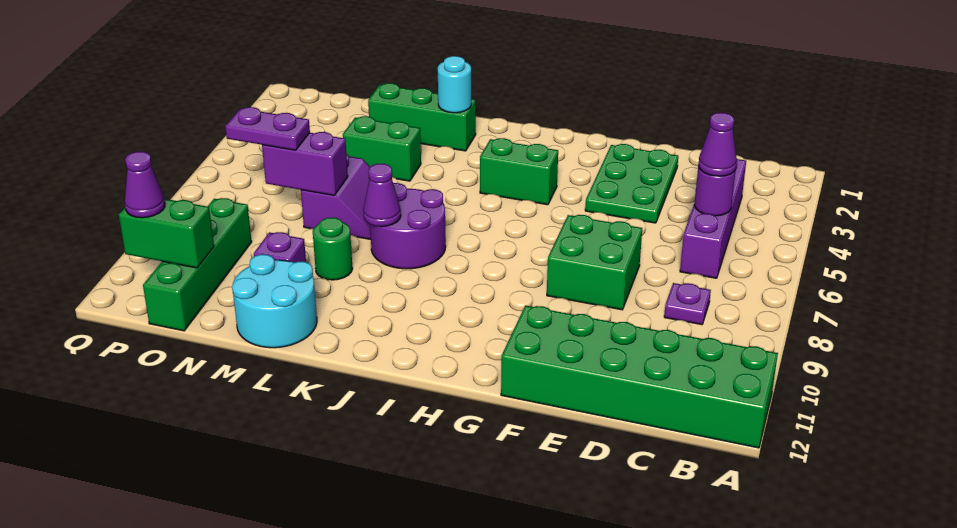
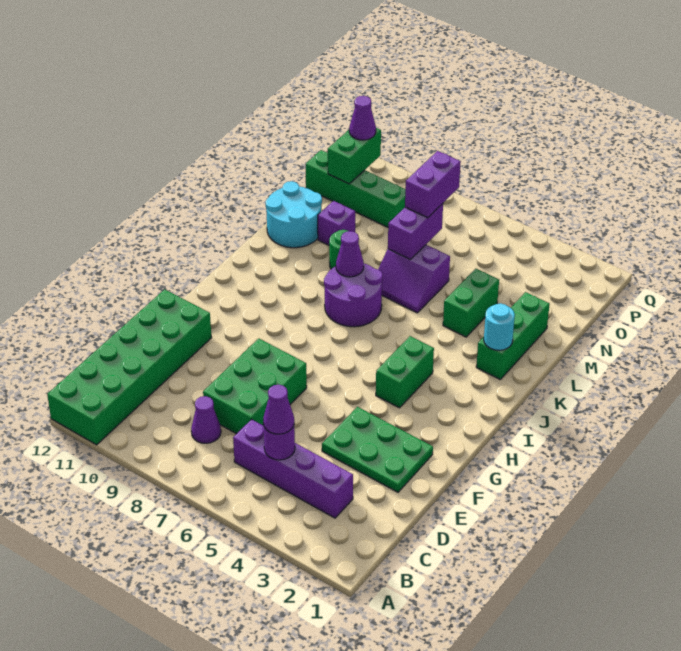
purple plate C8 level 1 -> purple cone C8 level 1
green brick E7:F8 level 1 -> green brick D7:F8 level 1
purple plate N7:O7 level 3 -> purple brick N7:O7 level 3

